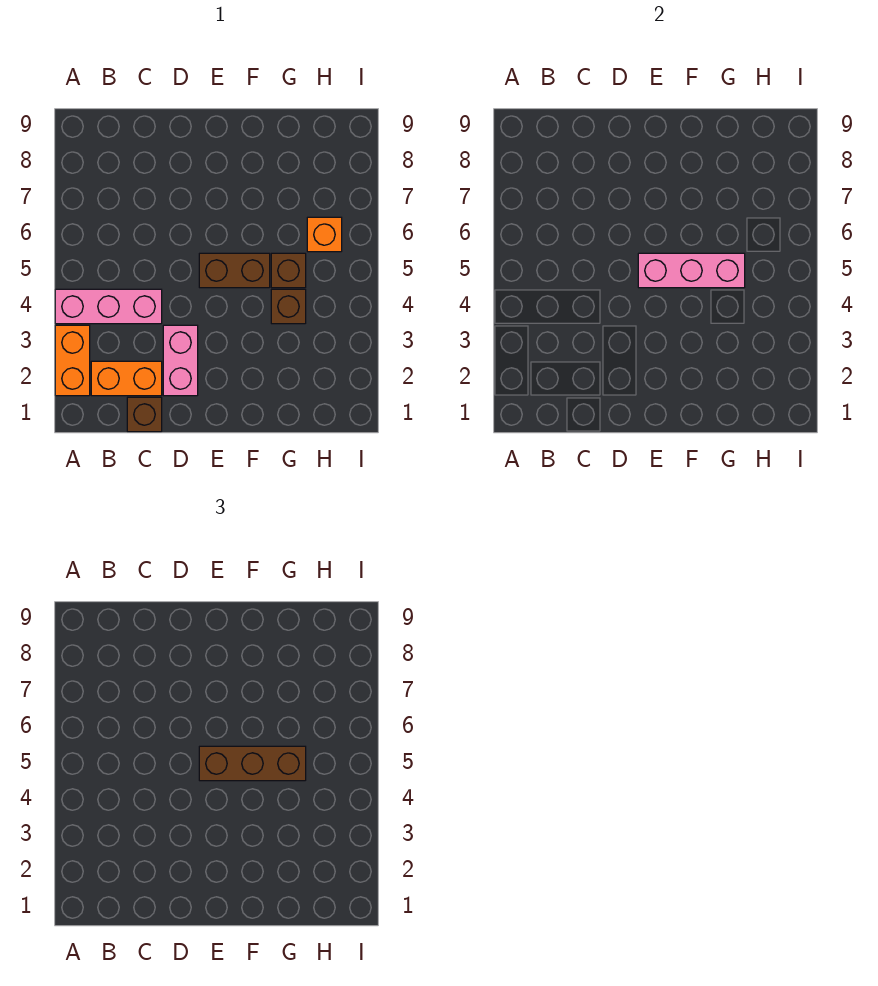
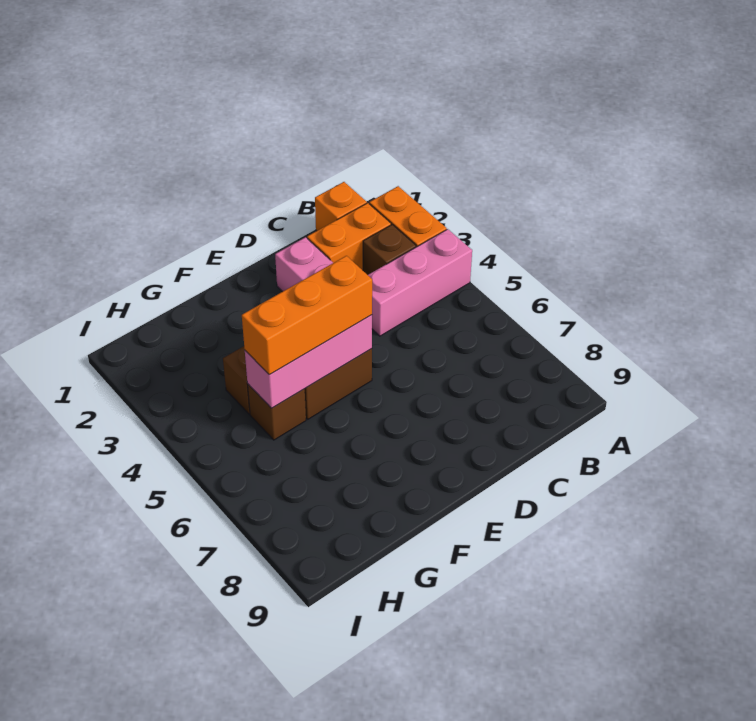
brown brick C1 level 1 -> brown brick B3 level 1
brown brick E5:G5 level 3 -> orange brick E5:G5 level 3
orange brick H6 level 1 -> orange brick B1 level 1

